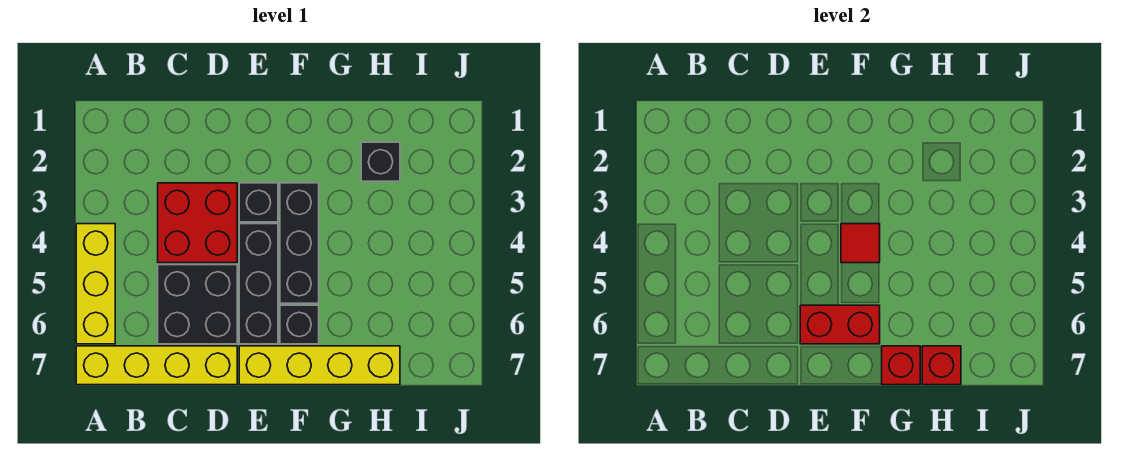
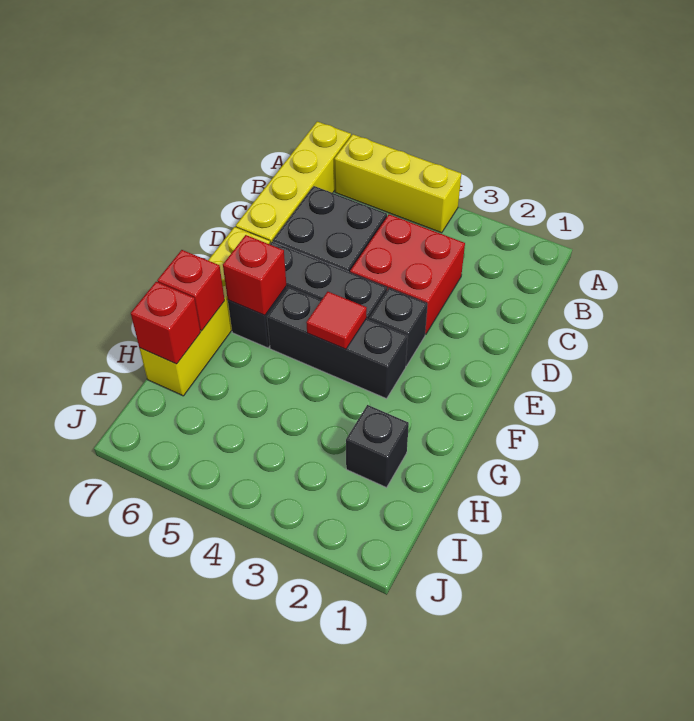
red brick E6:F6 level 2 -> red brick F6 level 2

